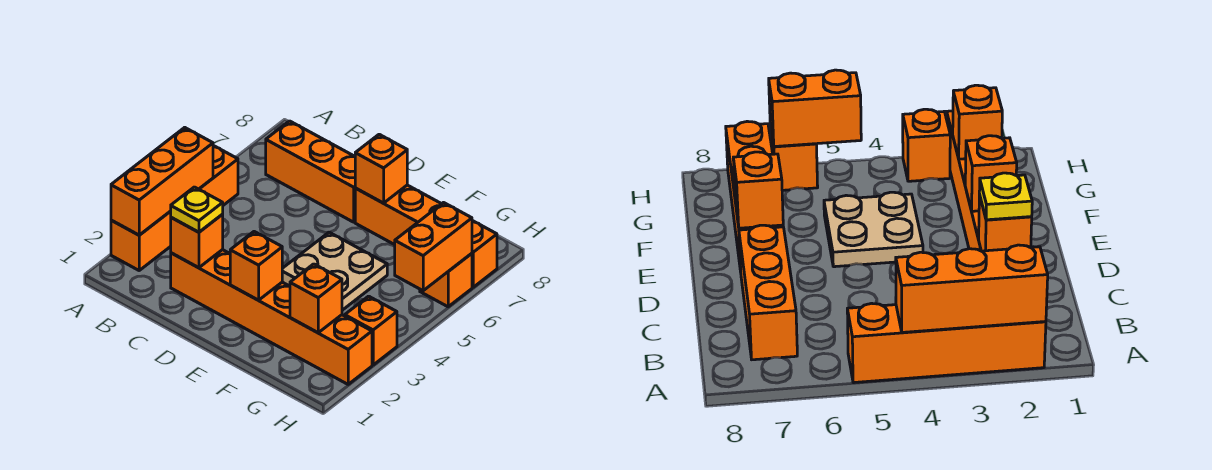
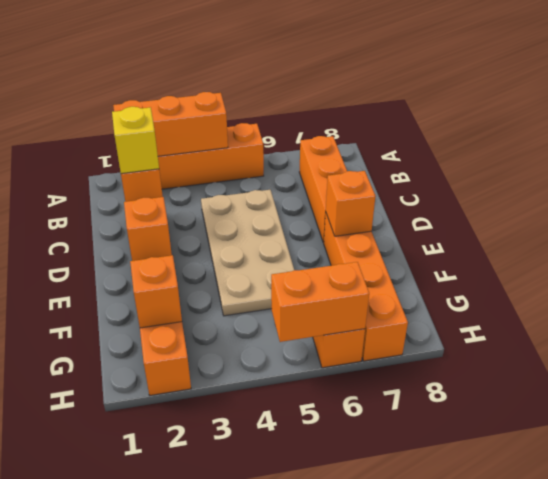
yellow plate C2 level 3 -> yellow brick C2 level 3
tan plate E4:F5 level 1 -> tan plate C4:F5 level 1
orange brick H3 level 1 -> none

